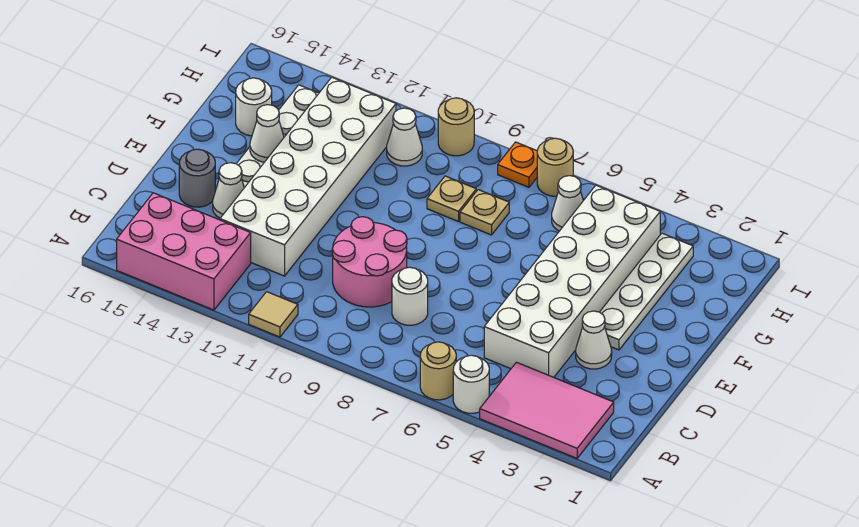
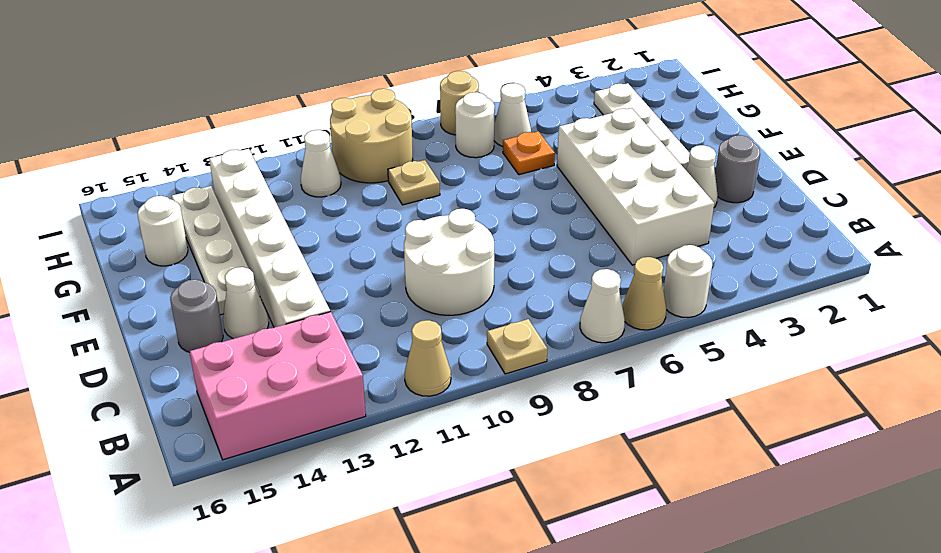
pink tile A2:B4 level 1 -> none
tan round brick A6 level 1 -> tan cone A6 level 1
tan tile A11 level 1 -> tan cone A11 level 1
white brick C4:H5 level 1 -> white brick C4:F5 level 1
white round brick C8 level 1 -> white round brick H7 level 1
pink round brick C9:D10 level 1 -> white round brick C9:D10 level 1
white brick C12:H13 level 1 -> white brick C13:H13 level 1
none -> grey round brick D2 level 1
white cone F14 level 2 -> white cone A7 level 1
tan plate G8 level 1 -> tan plate A9 level 1
orange plate I8 level 1 -> orange plate G6 level 1
tan round brick I10 level 1 -> tan round brick H9:I10 level 1

